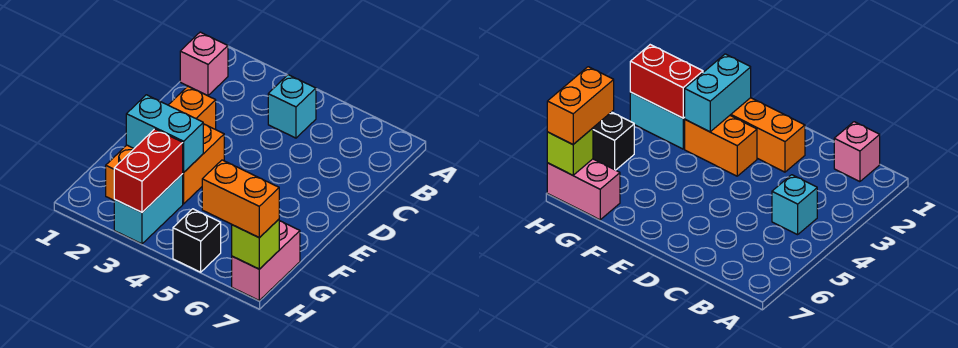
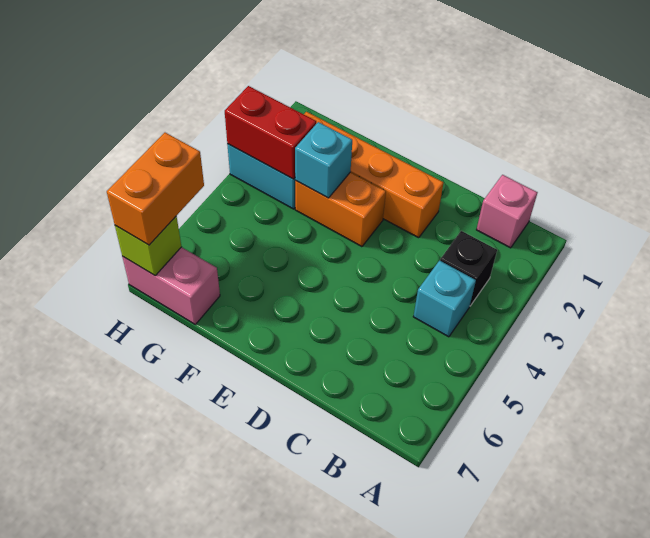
cyan brick F2:F3 level 2 -> cyan brick F3 level 2
black brick H5 level 1 -> black brick B3 level 1

